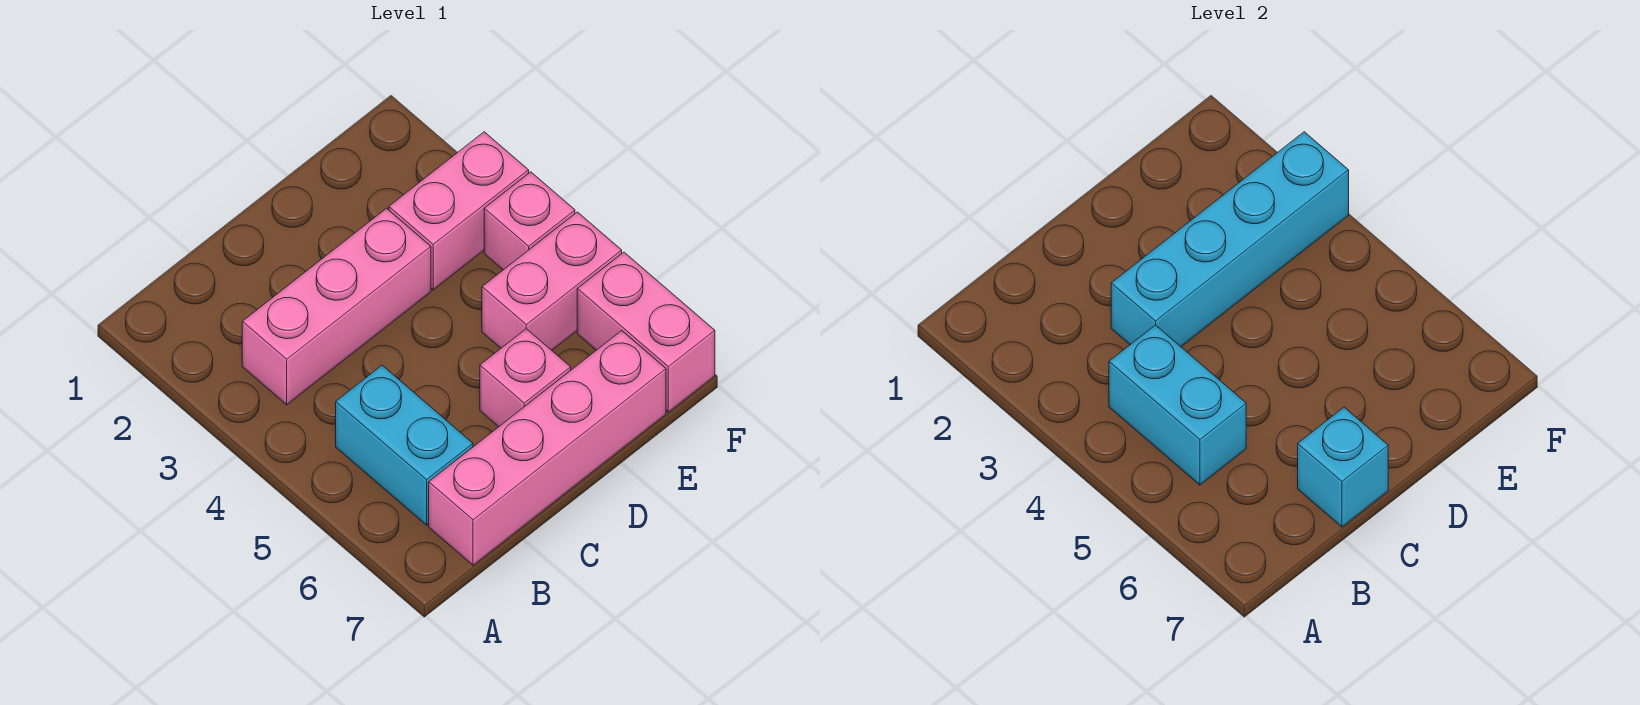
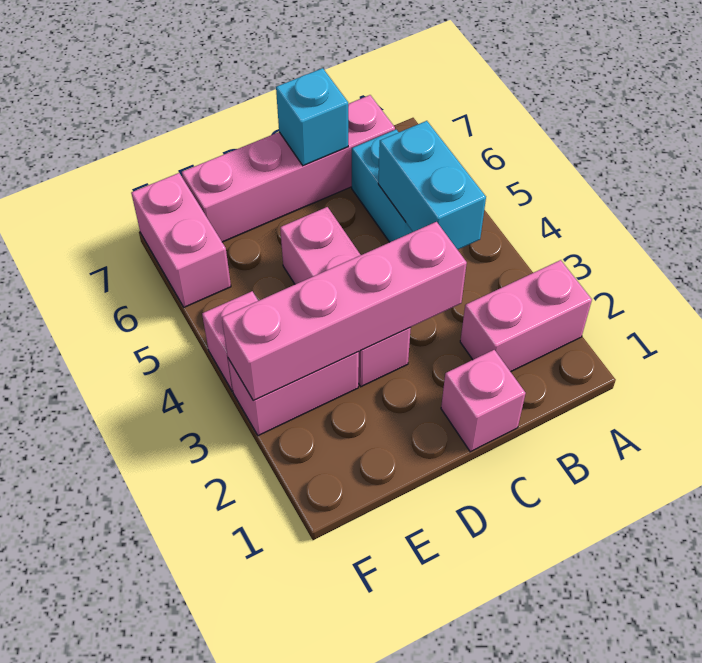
pink brick B3:D3 level 1 -> pink brick D3:D5 level 1
cyan brick C3:F3 level 2 -> pink brick C3:F3 level 2
pink brick D6 level 1 -> pink brick C1 level 1
pink brick E5:F5 level 1 -> pink brick A2:B2 level 1

